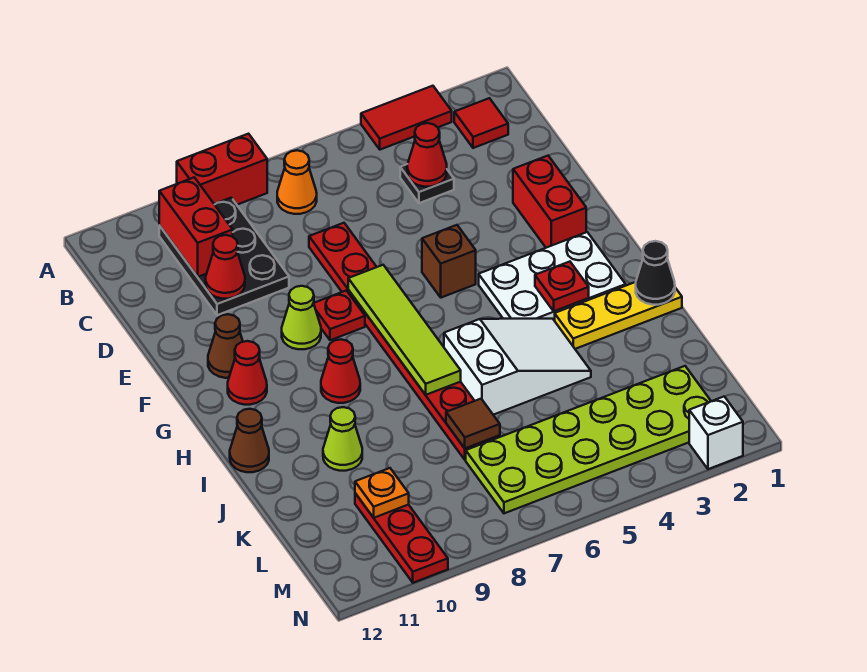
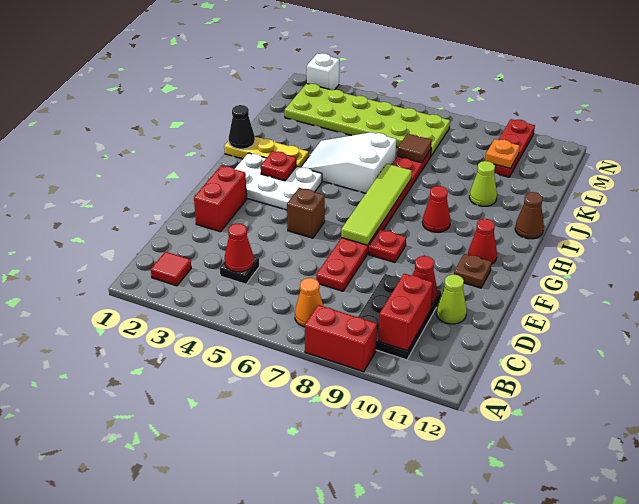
red tile A3:A4 level 1 -> none
lime cone F9 level 1 -> lime cone D11 level 1
brown cone F11 level 1 -> brown plate F11 level 1

